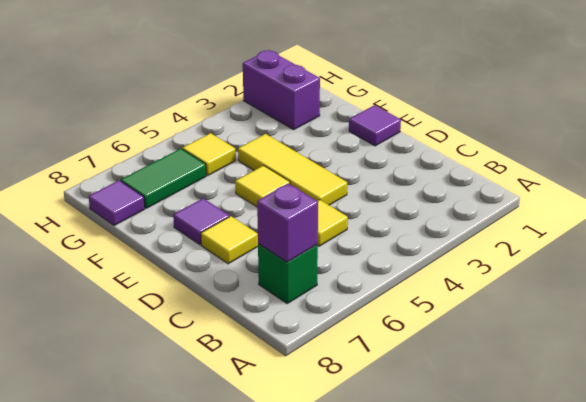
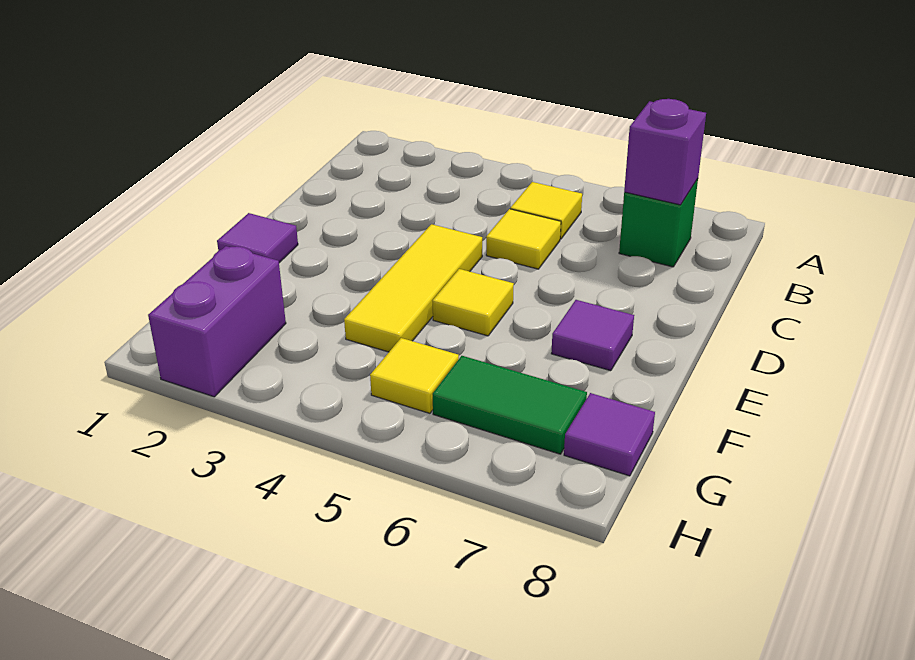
yellow tile D7 level 1 -> yellow tile B5 level 1

